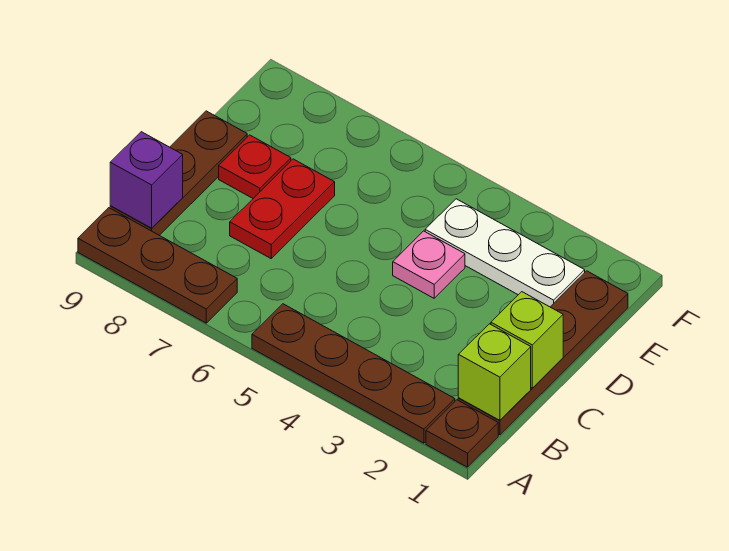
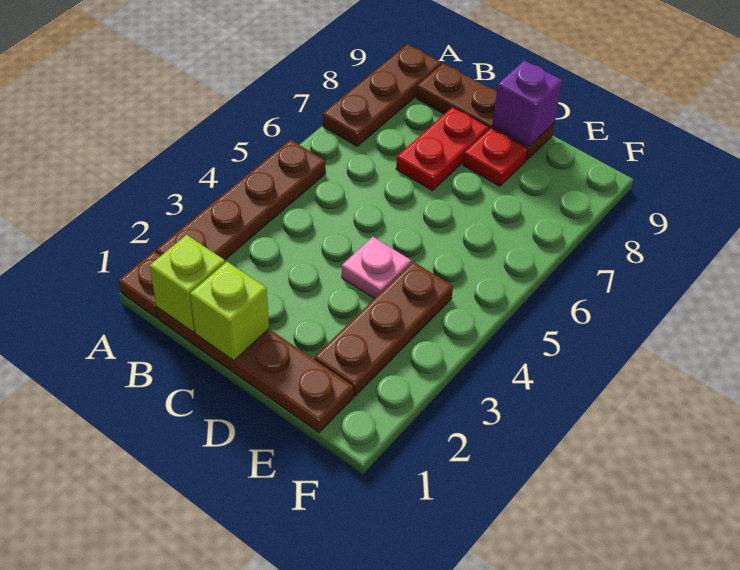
purple brick B9 level 2 -> purple brick D9 level 2
red plate C7:D7 level 1 -> red plate C7:C8 level 1
white plate E2:E4 level 1 -> brown plate E2:E4 level 1

